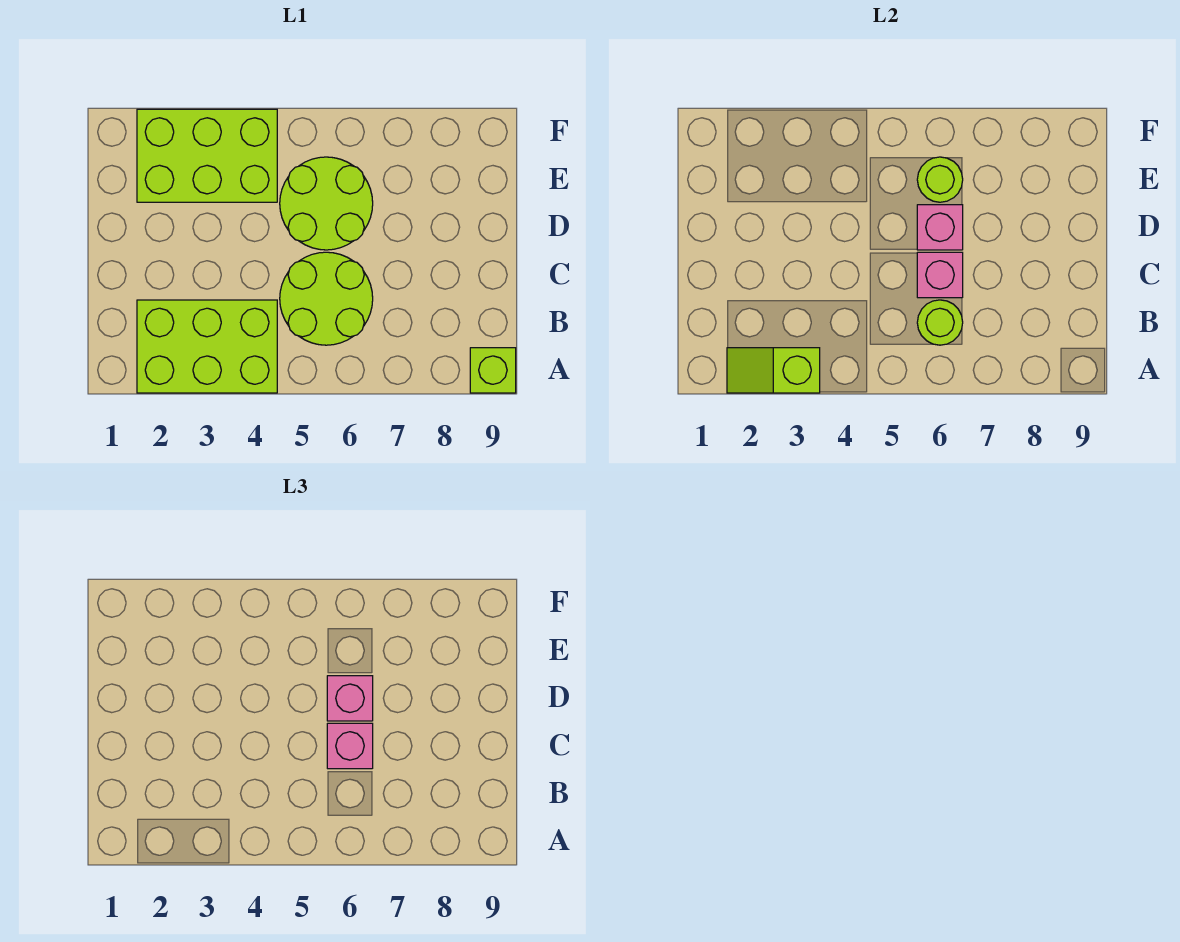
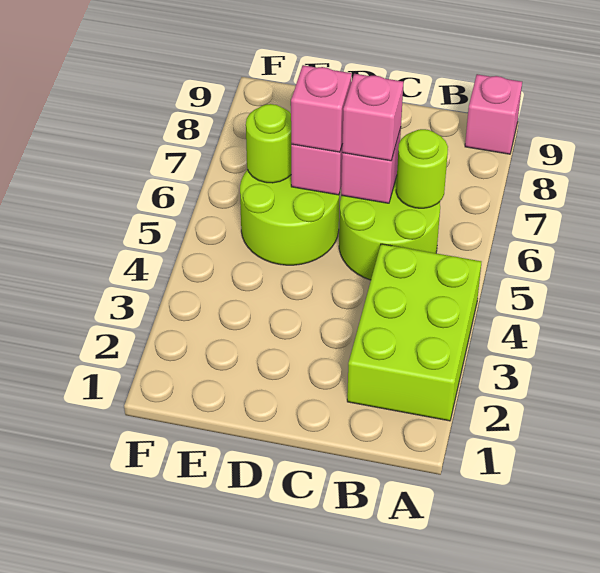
lime slope A2:A3 level 2 top 3 -> none
lime brick A9 level 1 -> pink brick A9 level 1
lime brick E2:F4 level 1 -> none

